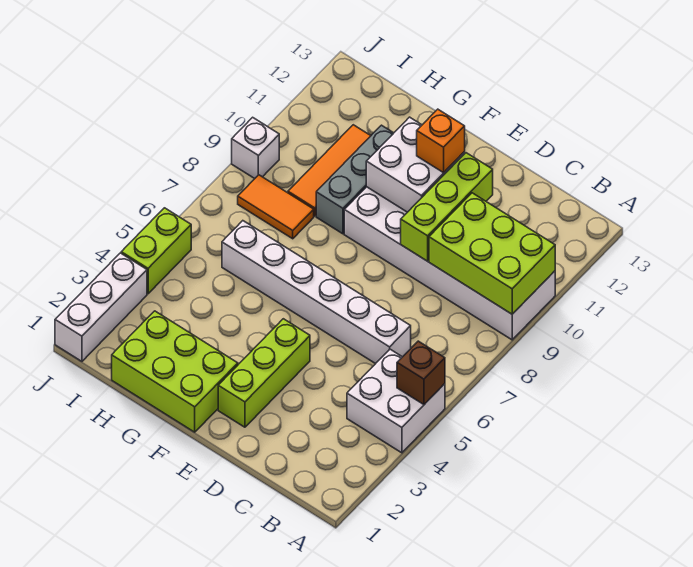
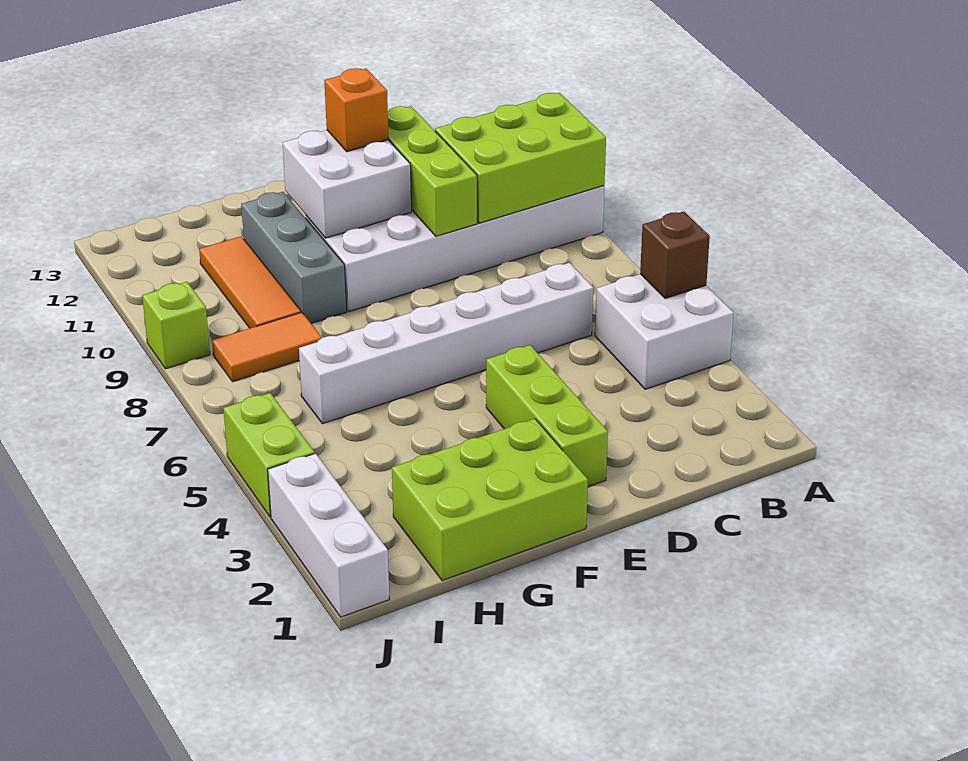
white brick J9 level 1 -> lime brick J9 level 1

